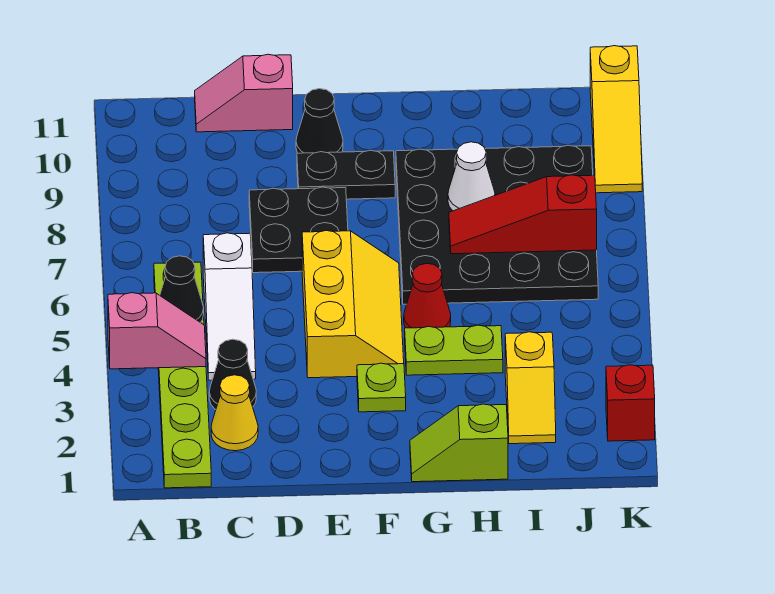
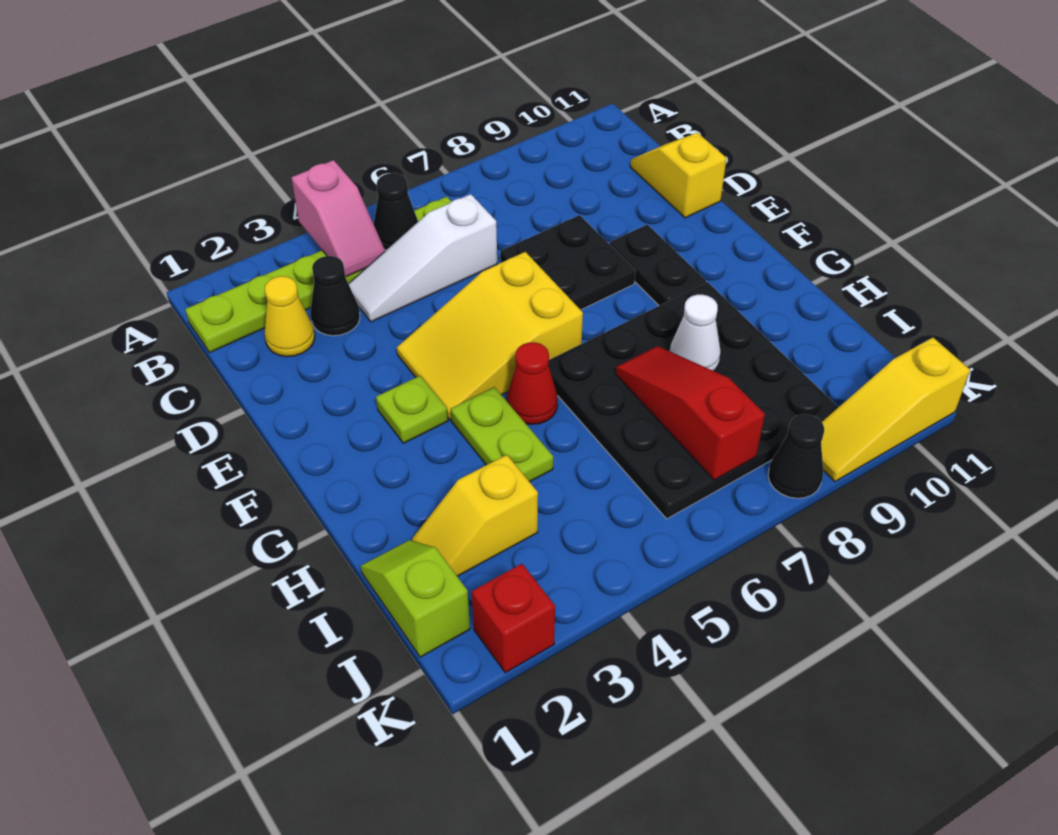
pink slope C11:D11 level 1 top D -> yellow slope C11:D11 level 1 top D
yellow slope E4:F6 level 1 top E -> yellow slope E4:F6 level 1 top 6
black cone E10 level 1 -> black cone K8 level 1
lime slope G1:H1 level 1 top H -> lime slope I1:J1 level 1 top J

